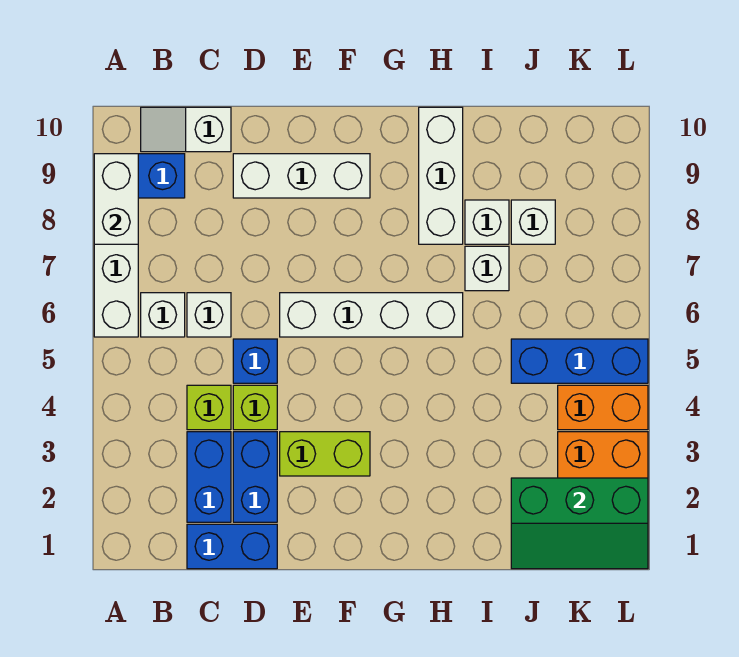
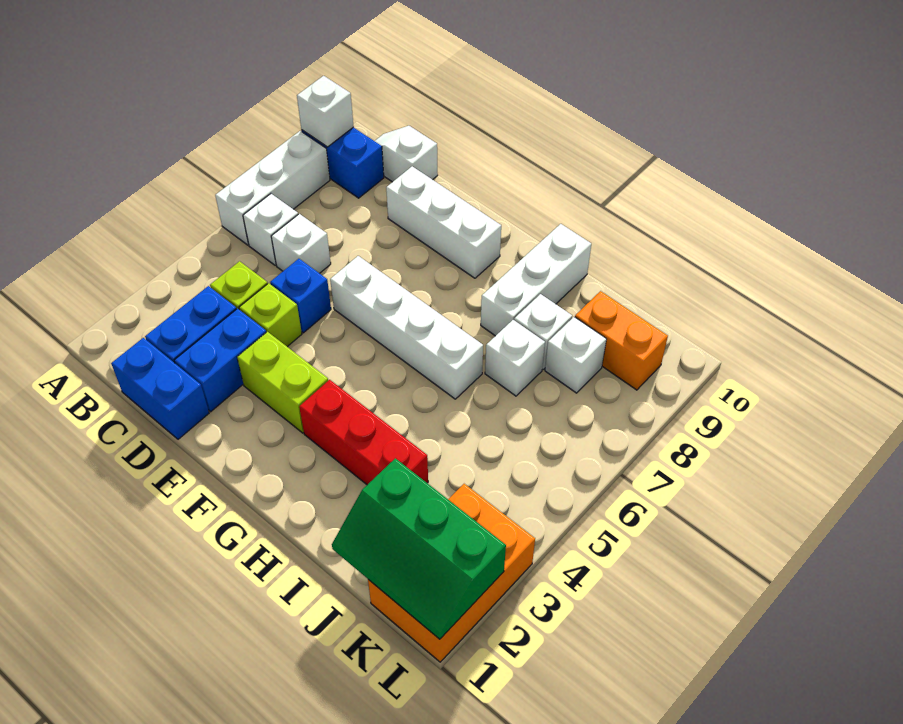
white brick A8:A9 level 2 -> white brick A9 level 2
none -> red brick G3:I3 level 1
blue brick J5:L5 level 1 -> none
orange brick K4:L4 level 1 -> orange brick J9:K9 level 1

